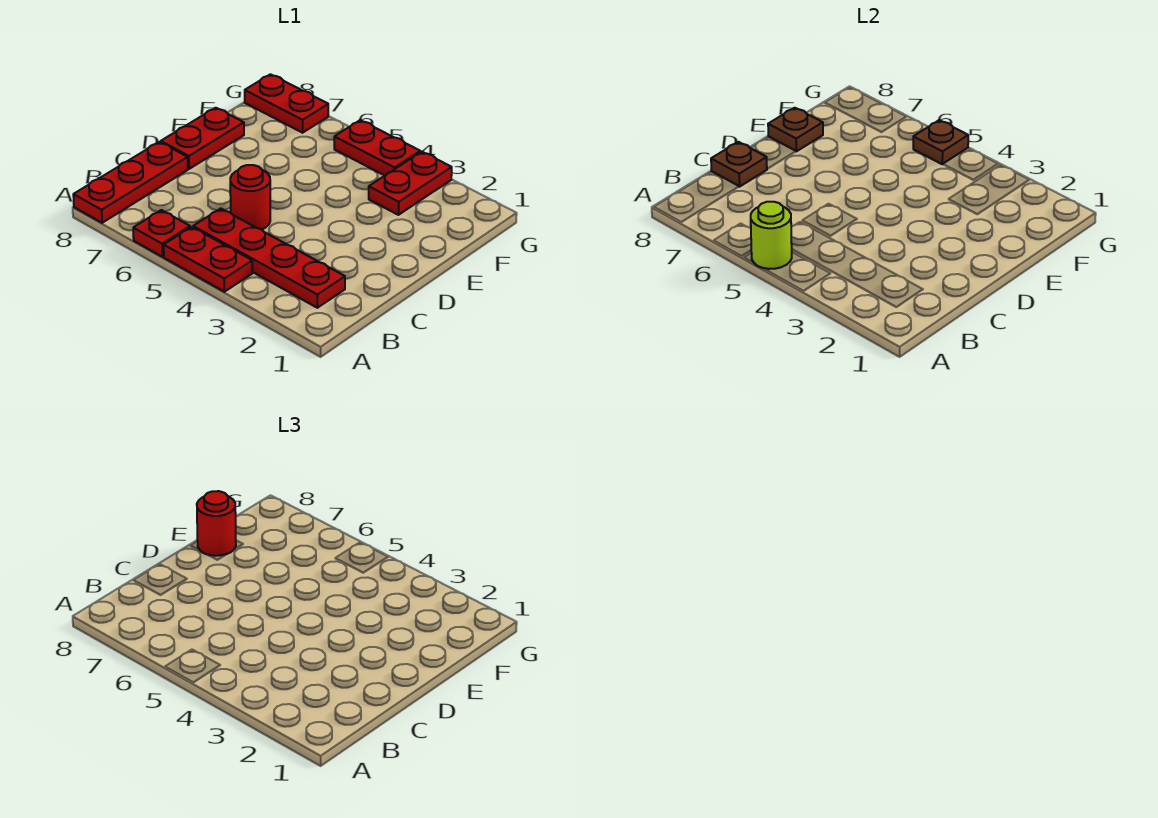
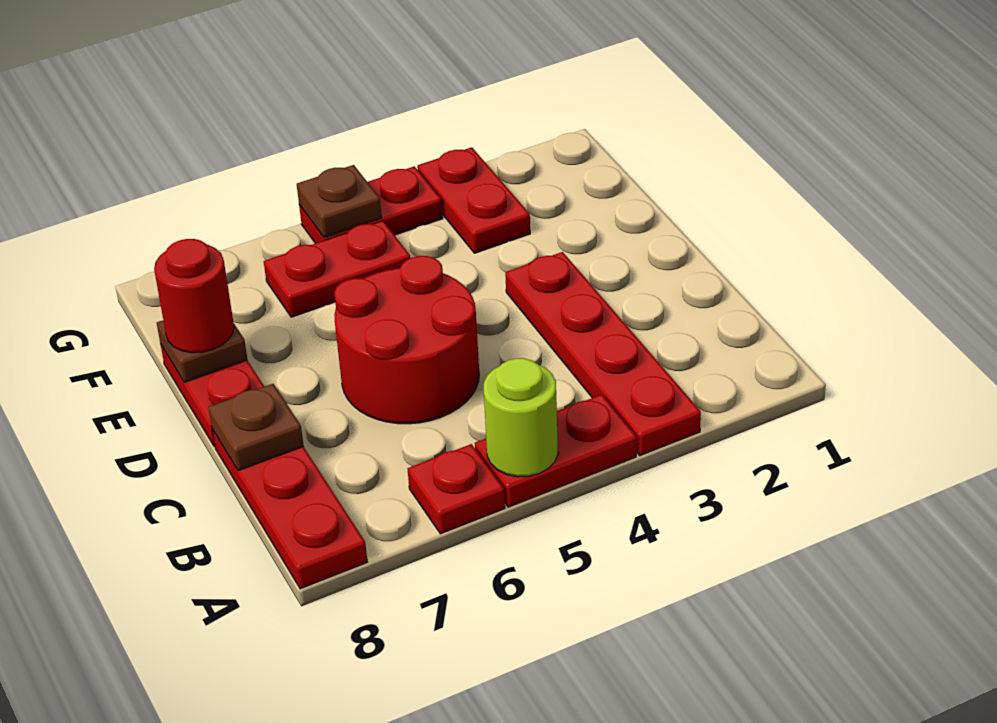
red plate B2:B5 level 1 -> red plate A3:D3 level 1
red round brick C5 level 1 -> red round brick C5:D6 level 1
red plate G7:G8 level 1 -> red plate F5:F6 level 1

